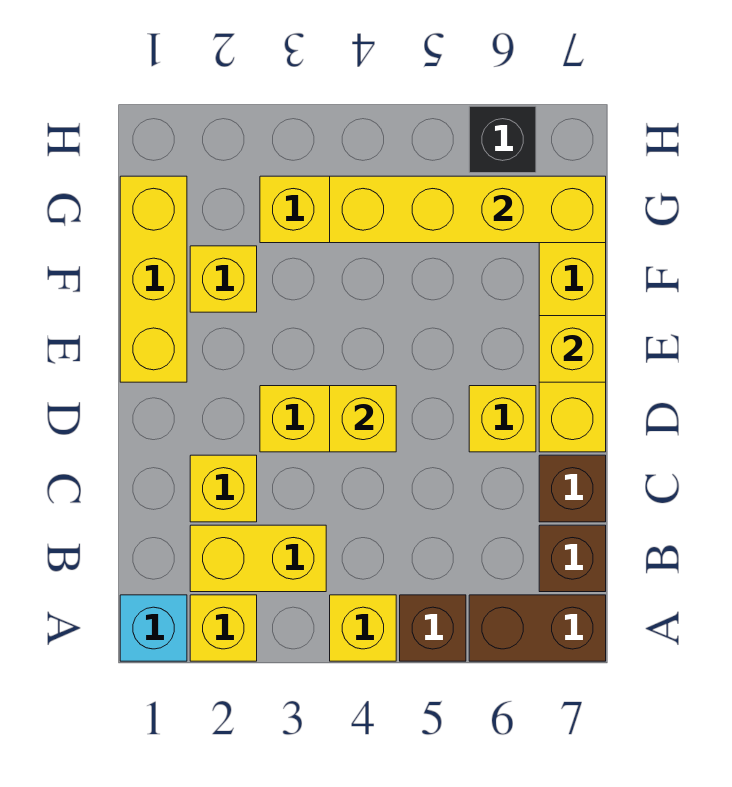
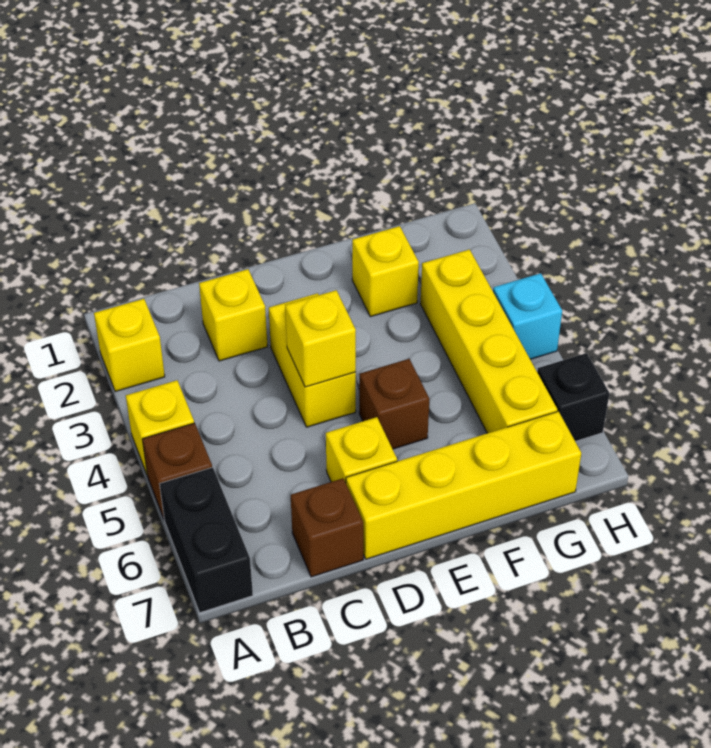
cyan brick A1 level 1 -> cyan brick H4 level 1
brown brick A6:A7 level 1 -> black brick A6:A7 level 1
yellow brick B2:B3 level 1 -> none
brown brick B7 level 1 -> brown brick E5 level 1
yellow brick E1:G1 level 1 -> none
yellow brick E7 level 2 -> none
yellow brick G4:G7 level 2 -> none

